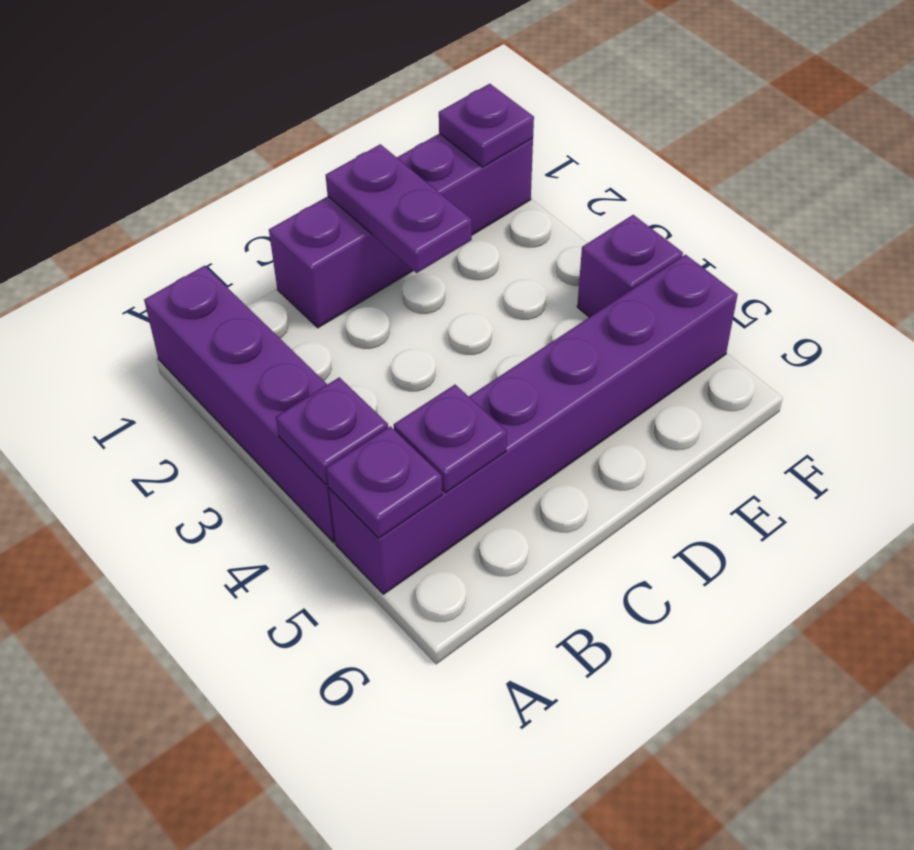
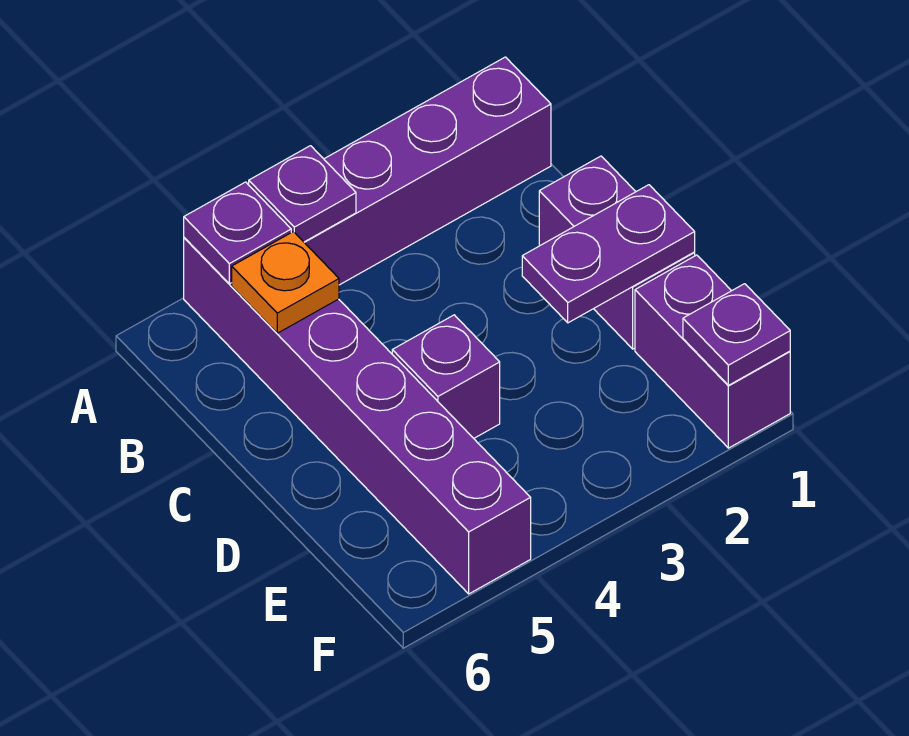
purple plate B5 level 2 -> orange plate B5 level 2
purple brick F4 level 1 -> purple brick D4 level 1

